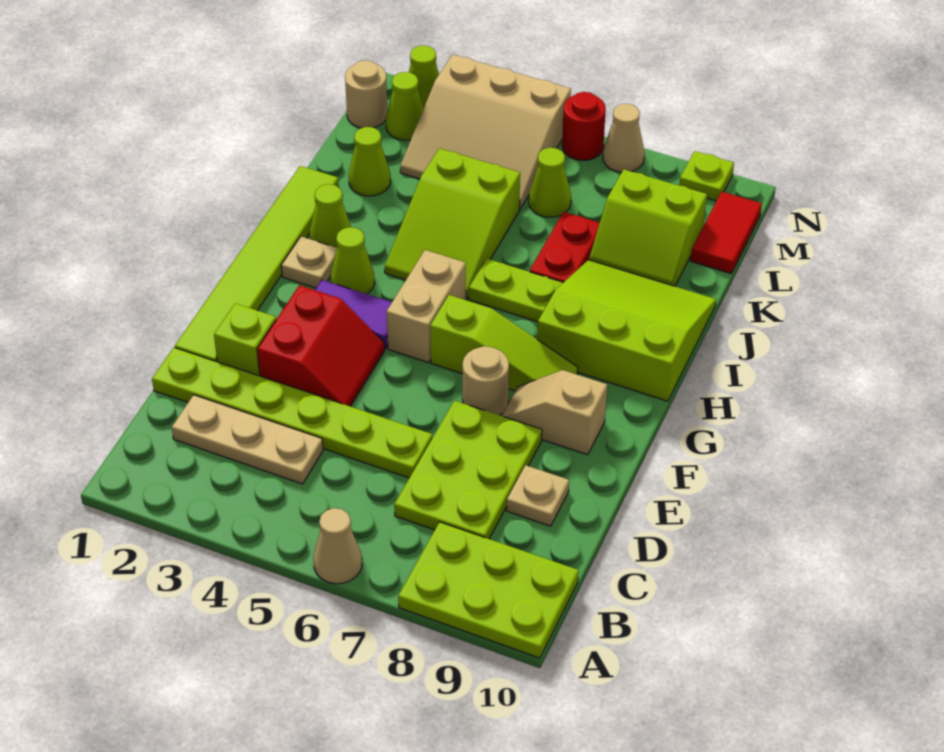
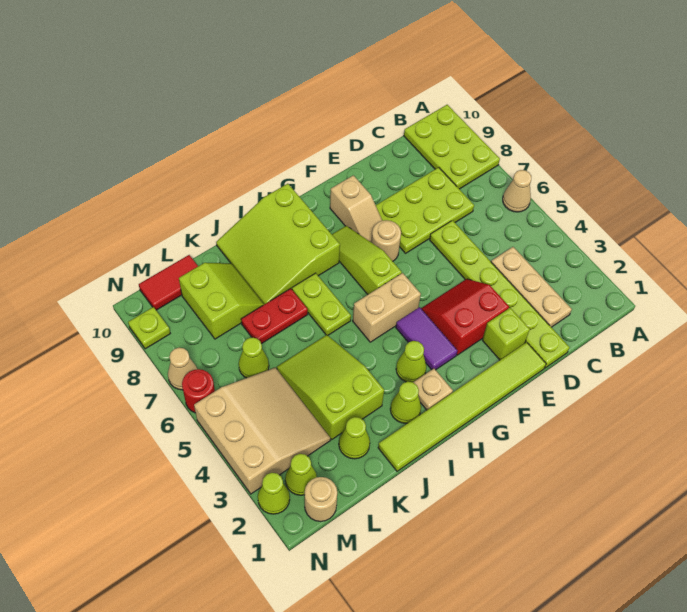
tan plate D9 level 1 -> none
lime slope I4:K5 level 1 top K -> lime slope J3:K5 level 1 top 3

